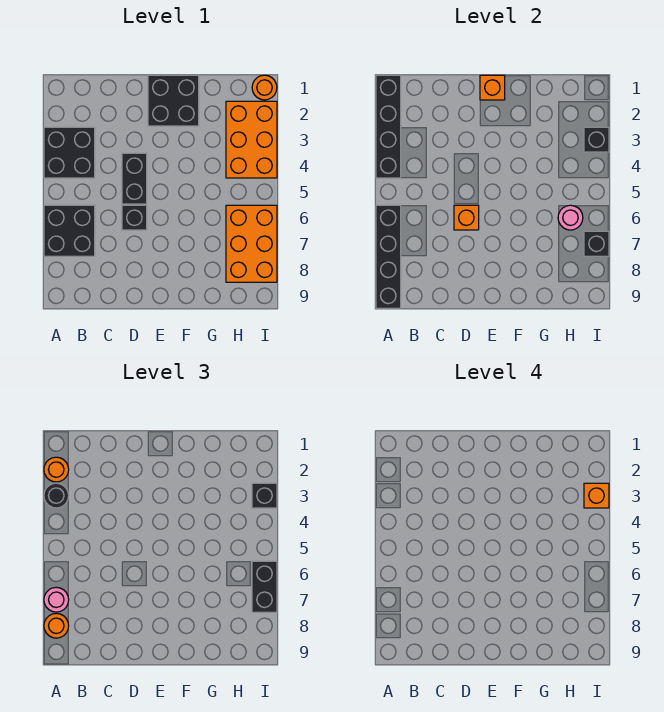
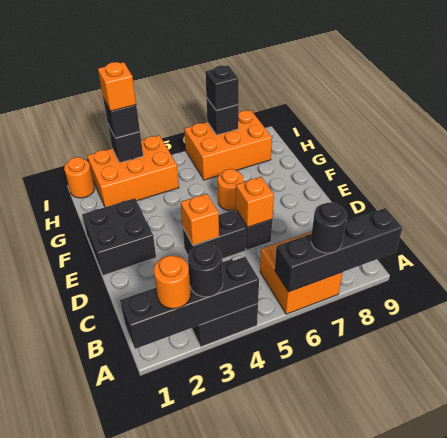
black brick A6:B7 level 1 -> orange brick A6:B7 level 1
pink round brick A7 level 3 -> black round brick A7 level 3
orange round brick A8 level 3 -> orange round brick F6 level 1
orange brick E1 level 2 -> orange brick D4 level 2
pink round brick H6 level 2 -> none
black brick I6:I7 level 3 -> black brick I7 level 3

